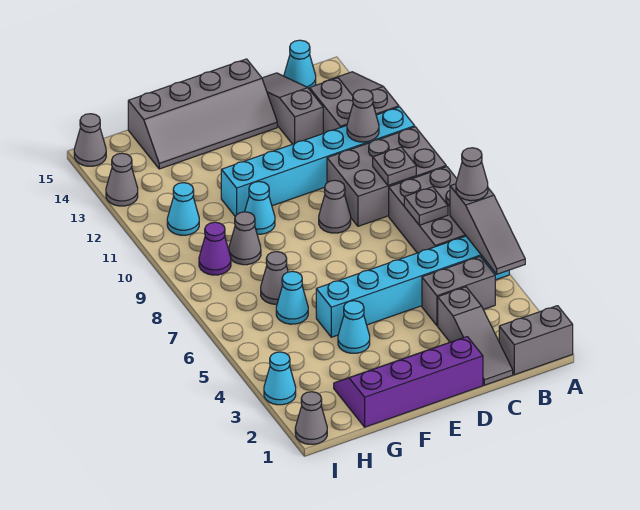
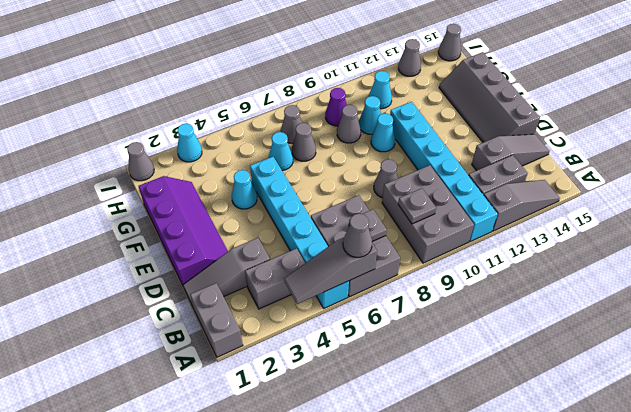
grey brick A6:B8 level 1 -> grey brick A6:C7 level 1
grey brick B4:C4 level 1 -> grey brick B3:B4 level 1
grey cone B11 level 2 -> grey cone H7 level 1
cyan cone B15 level 1 -> cyan cone G10 level 1

